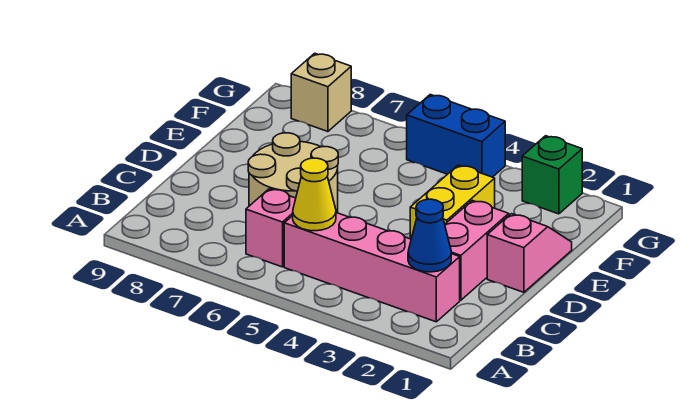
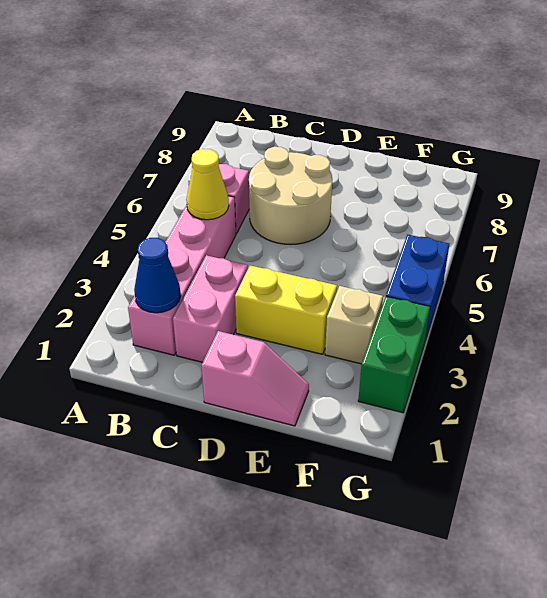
pink brick C2:D2 level 1 -> pink brick C2:C3 level 1
green brick G2 level 1 -> green brick G2:G3 level 1
tan brick G8 level 1 -> tan brick F3 level 1

